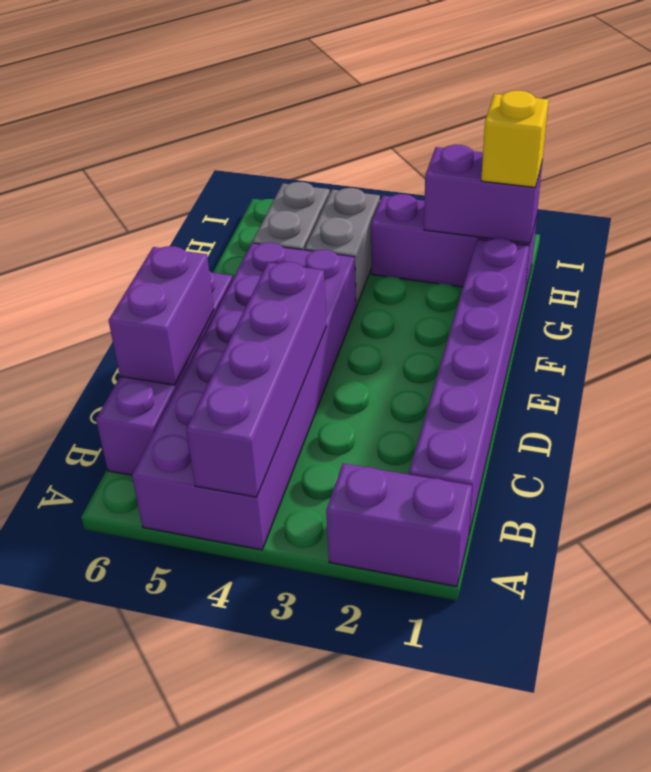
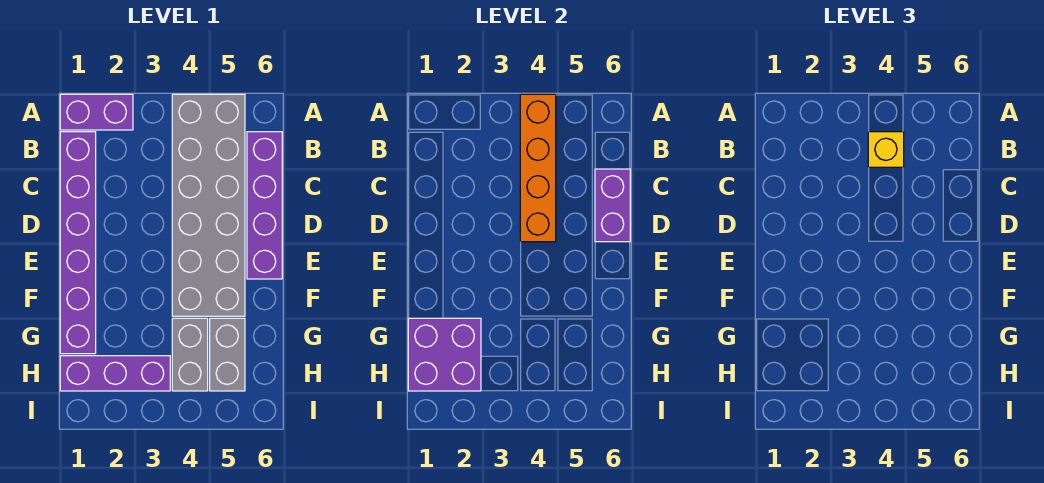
purple brick A4:F5 level 1 -> grey brick A4:F5 level 1
purple brick A4:D4 level 2 -> orange brick A4:D4 level 2
purple brick H1:H2 level 2 -> purple brick G1:H2 level 2
yellow brick H1 level 3 -> yellow brick B4 level 3

